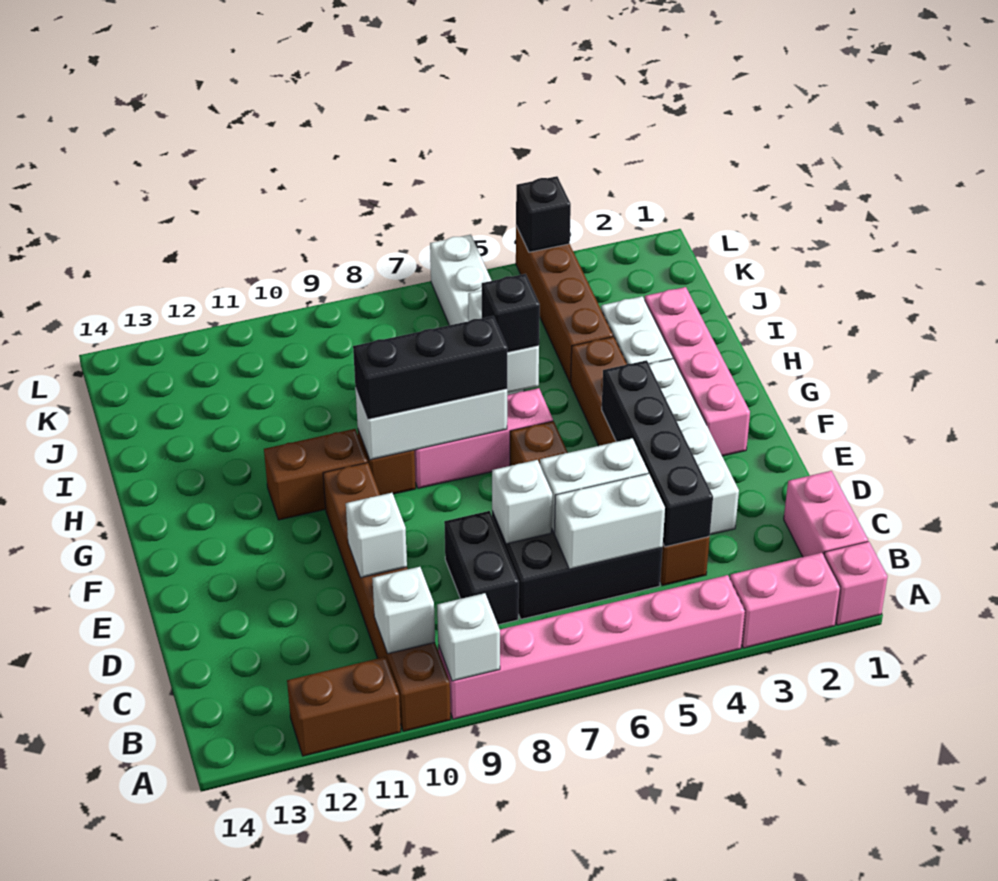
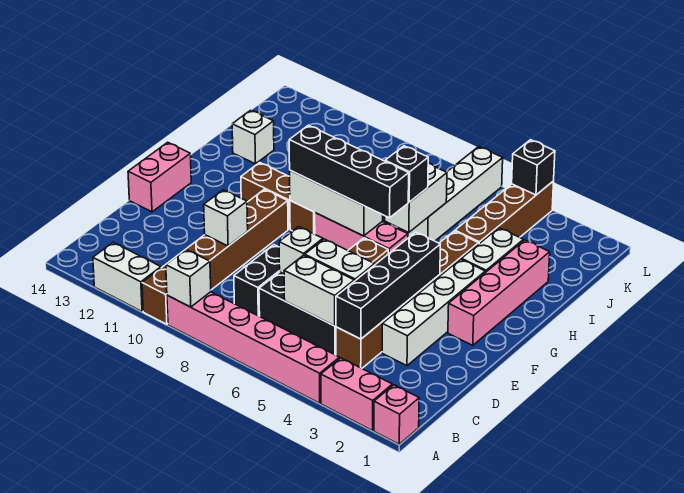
brown brick A11:A12 level 1 -> white brick A11:A12 level 1
pink brick B1:C1 level 1 -> pink brick E14:F14 level 1
white brick B10 level 2 -> white brick I13 level 1
black brick G7:G9 level 3 -> black brick G6:G9 level 3

